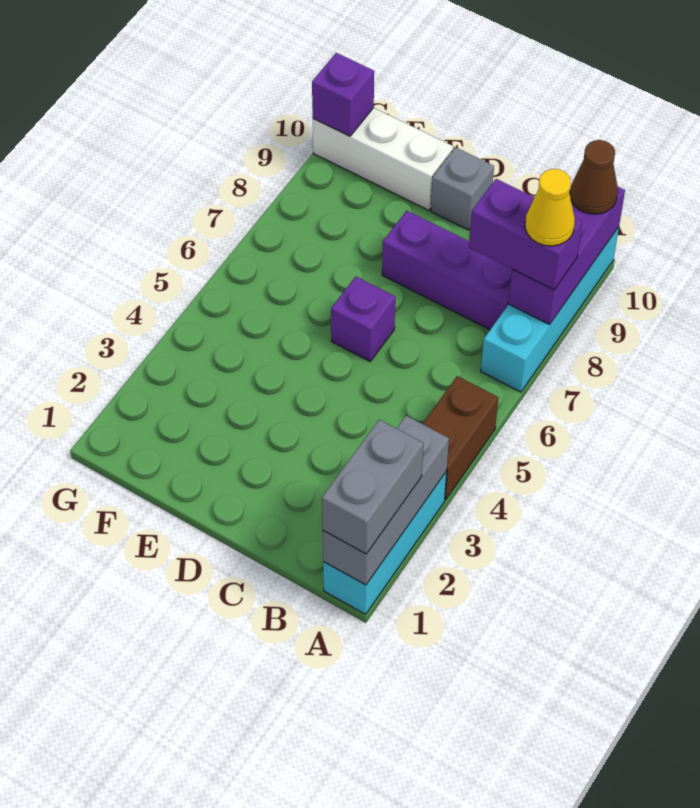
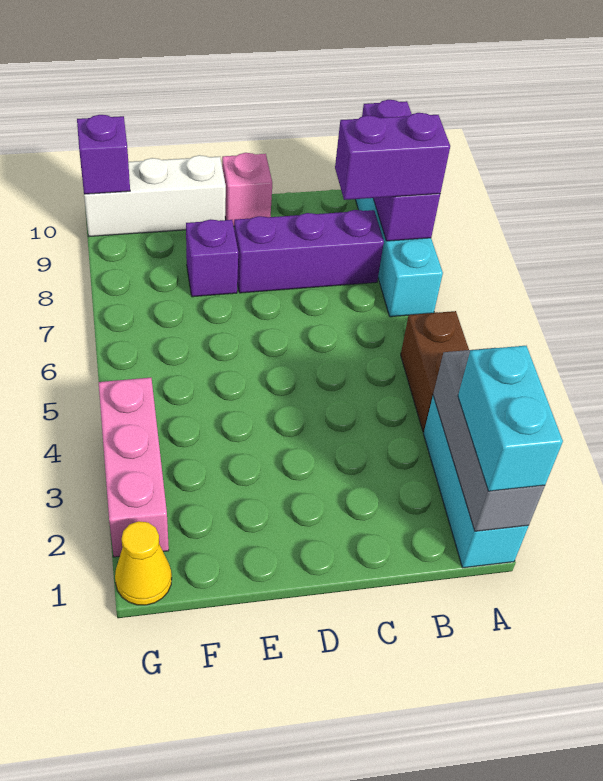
grey brick A1:A2 level 3 -> cyan brick A1:A2 level 3
yellow cone A8 level 4 -> yellow cone G1 level 1
brown cone A10 level 3 -> none
purple brick D6 level 1 -> purple brick E8 level 1
grey brick D10 level 1 -> pink brick D10 level 1
none -> pink brick G2:G4 level 1

